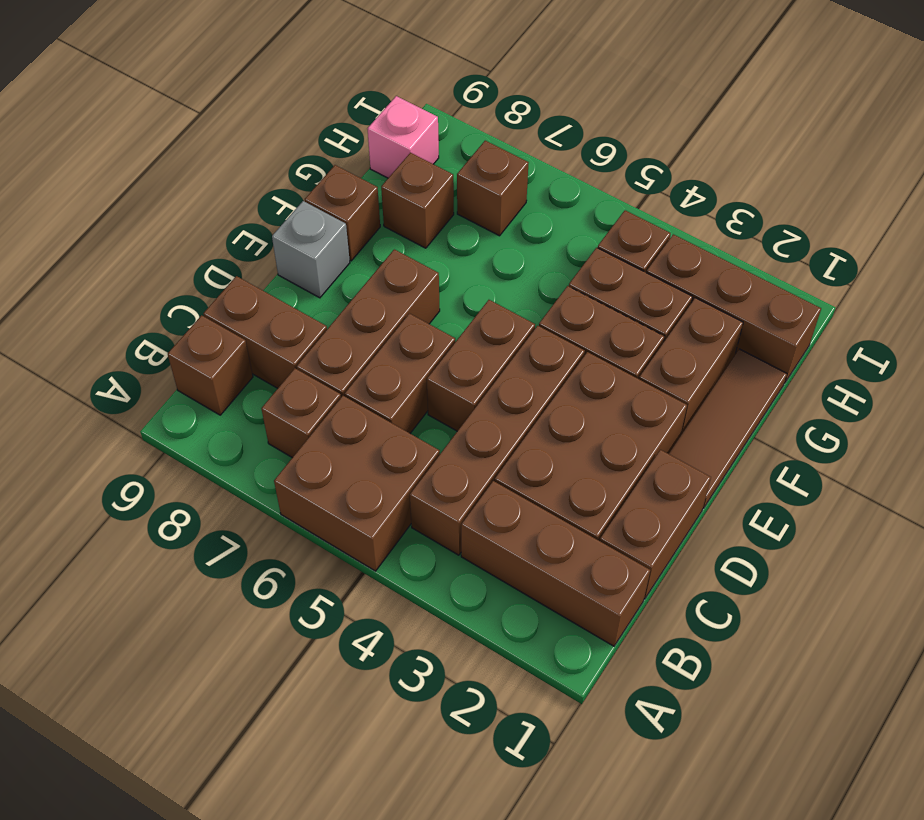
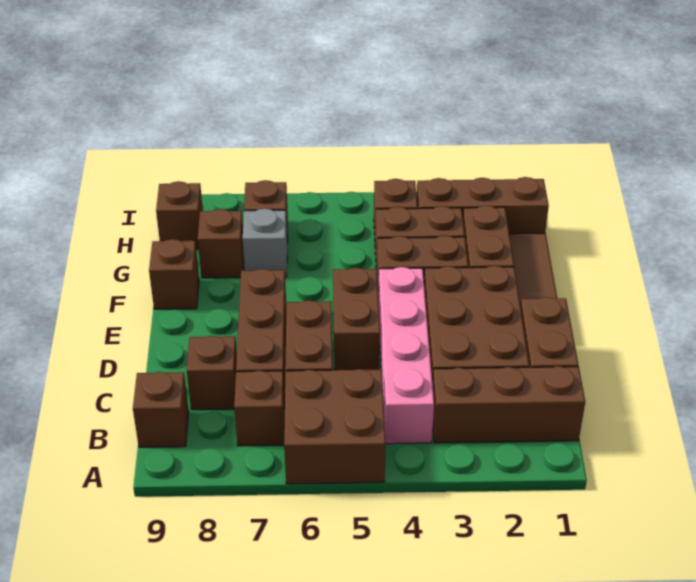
brown brick B4:E4 level 1 -> pink brick B4:E4 level 1
brown brick C8:C9 level 1 -> brown brick C8 level 1
grey brick E9 level 1 -> grey brick G7 level 1
pink brick H9 level 1 -> brown brick H9 level 1

